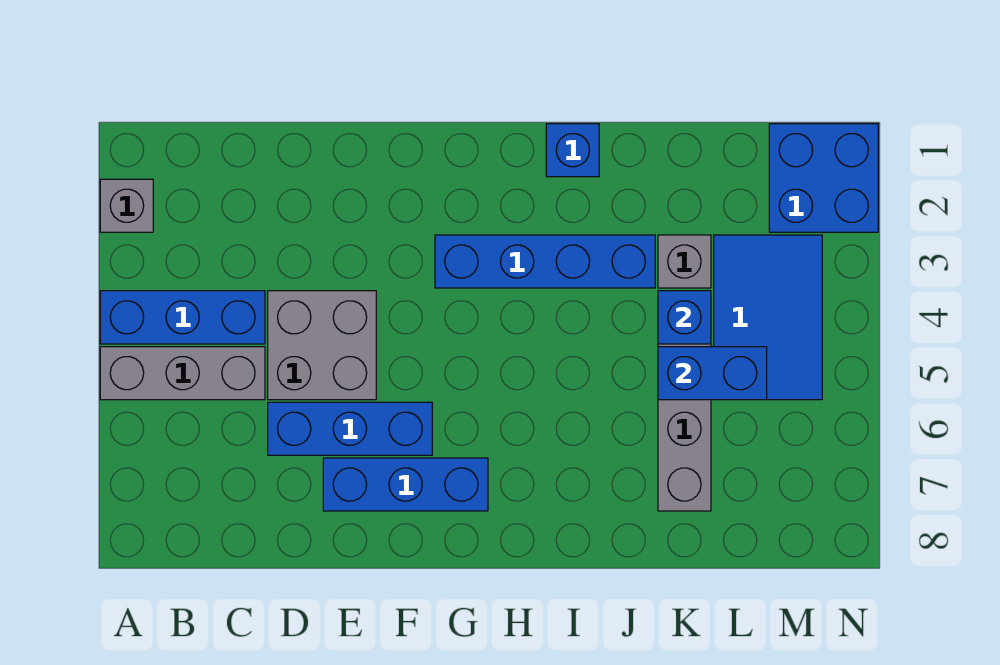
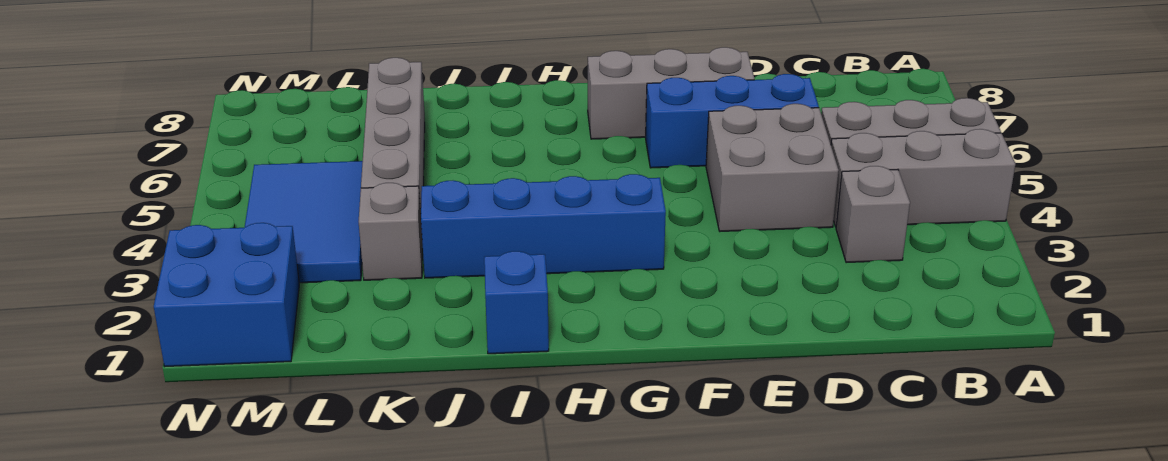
grey brick A2 level 1 -> grey brick C3 level 1
blue brick A4:C4 level 1 -> grey brick A4:C4 level 1
blue brick E7:G7 level 1 -> grey brick E7:G7 level 1
blue brick K4 level 2 -> none
blue brick K5:L5 level 2 -> none

